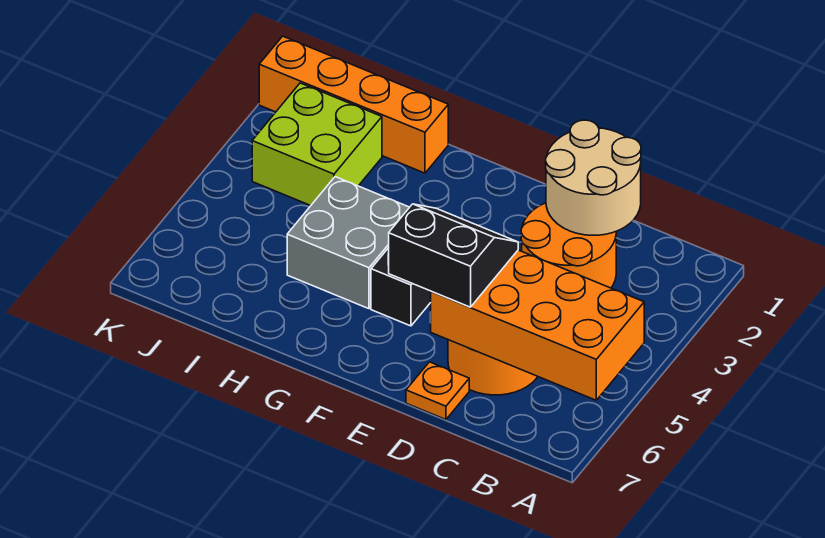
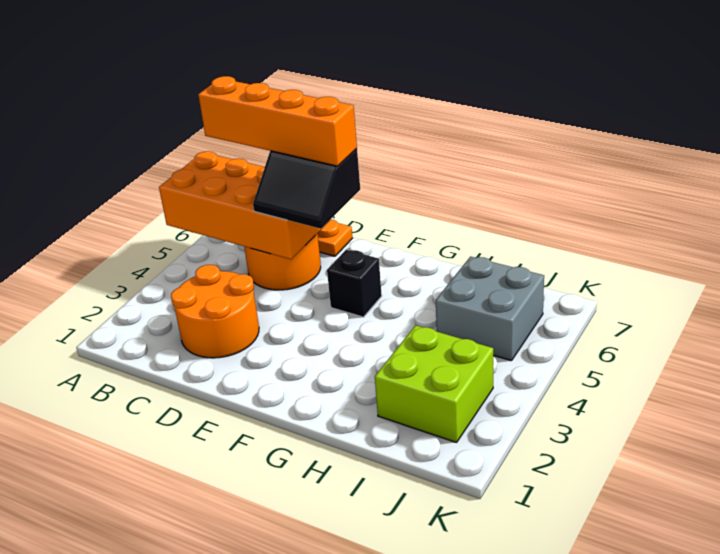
tan round brick C1:D2 level 2 -> none
grey brick G4:H5 level 1 -> grey brick I5:J6 level 1
orange brick H1:K1 level 1 -> orange brick B6:E6 level 4

